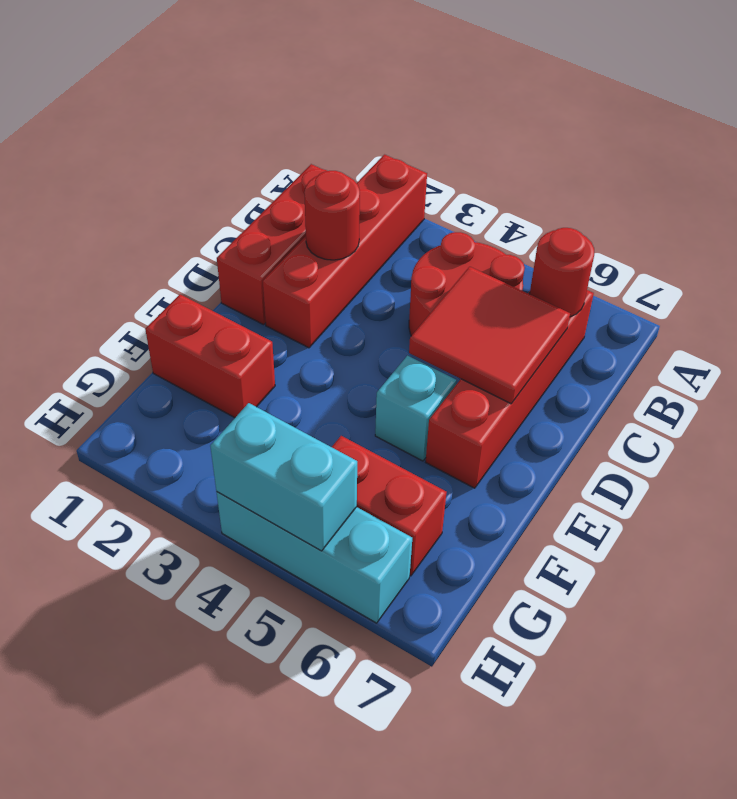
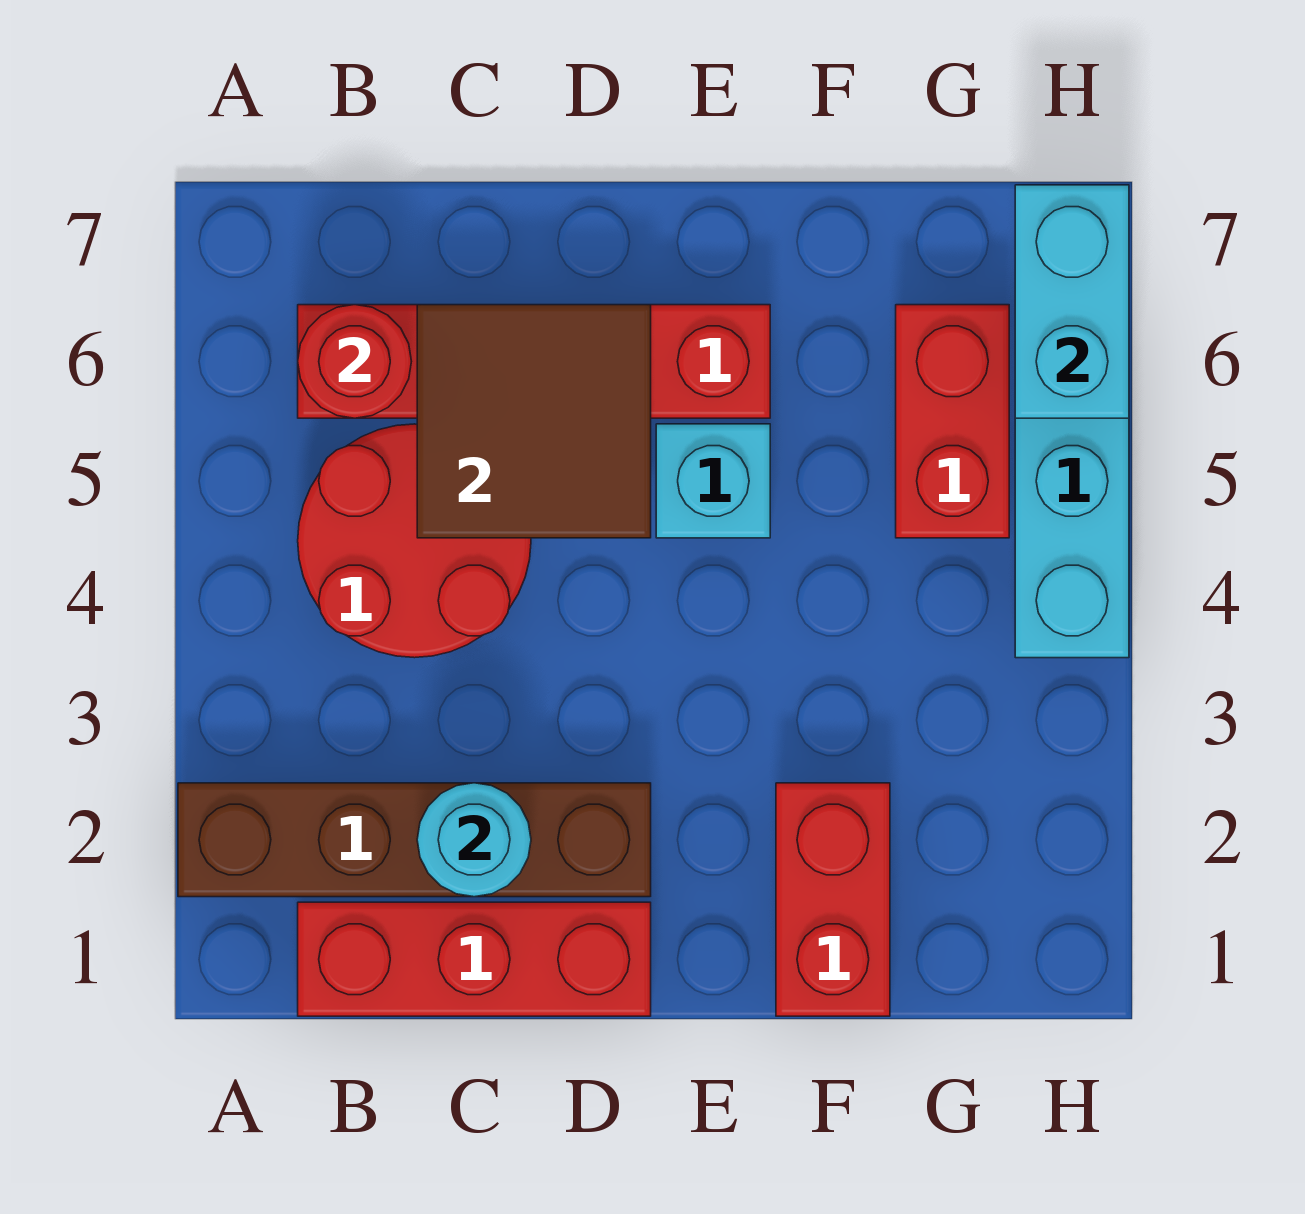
red brick A2:D2 level 1 -> brown brick A2:D2 level 1
red round brick C2 level 2 -> cyan round brick C2 level 2
red tile C5:D6 level 2 -> brown tile C5:D6 level 2
cyan brick H4:H5 level 2 -> cyan brick H6:H7 level 2

